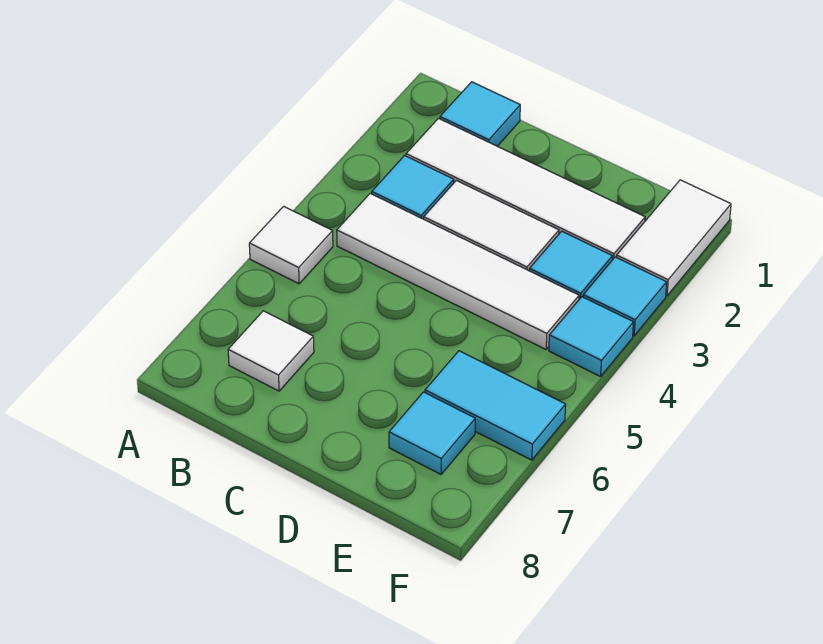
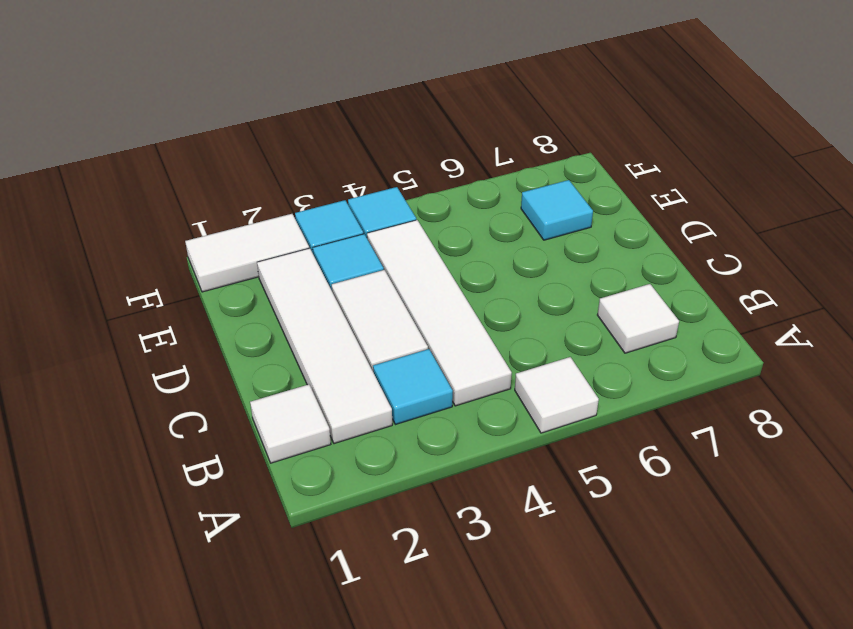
cyan tile B1 level 1 -> white tile B1 level 1
cyan tile E6:F6 level 1 -> none

